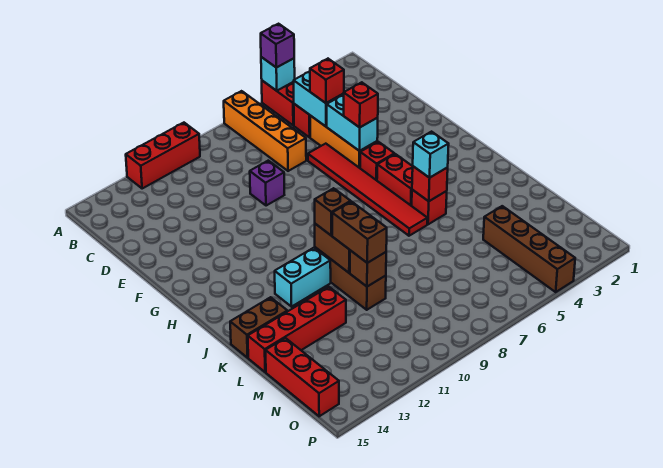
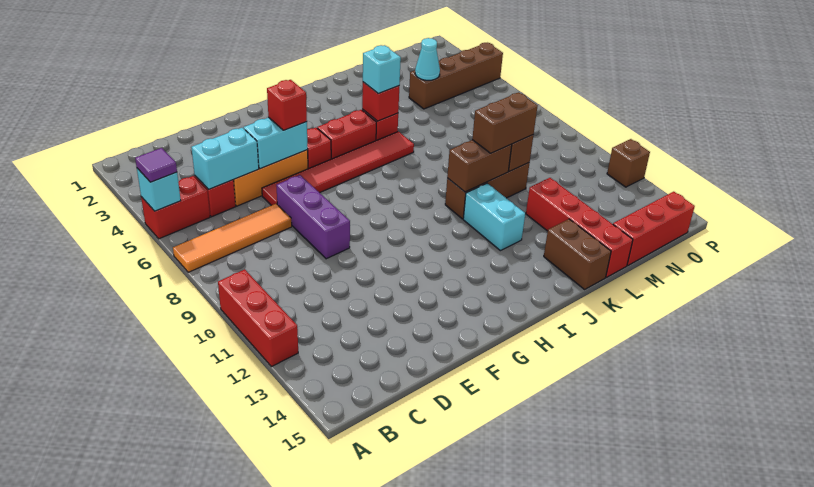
purple brick A5 level 3 -> purple tile A5 level 3
orange brick A7:D7 level 1 -> orange tile A7:D7 level 1
red brick D5 level 3 -> none
purple brick E9 level 1 -> purple brick E7:E9 level 1
brown brick J10 level 3 -> brown brick P12 level 1
none -> cyan cone M4 level 2

